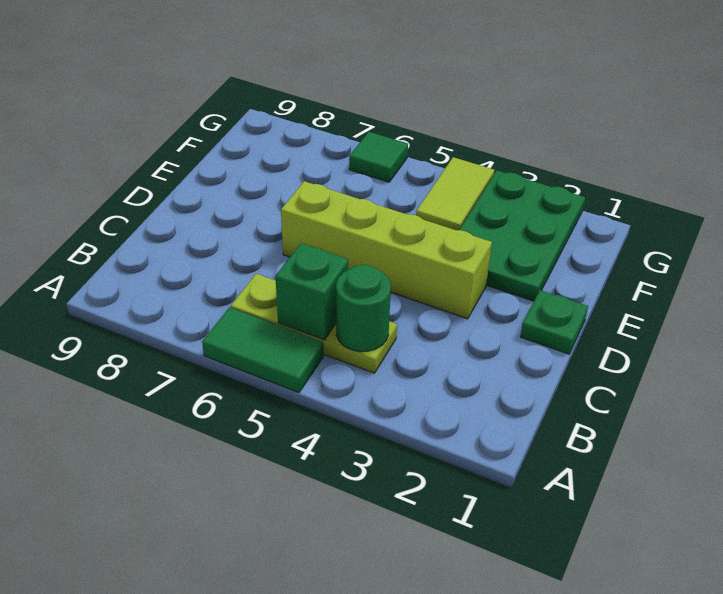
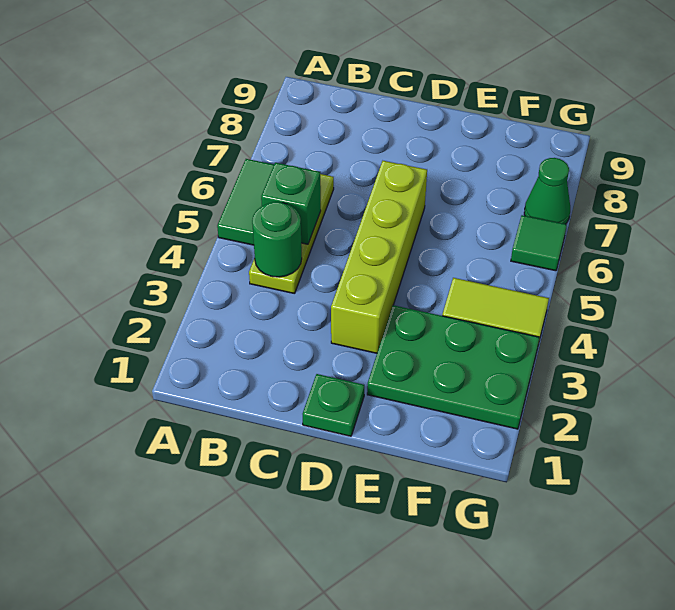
none -> green cone G7 level 1

